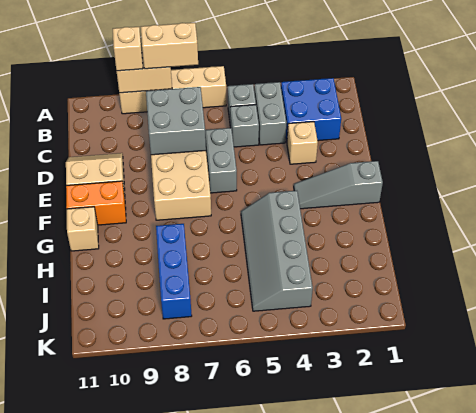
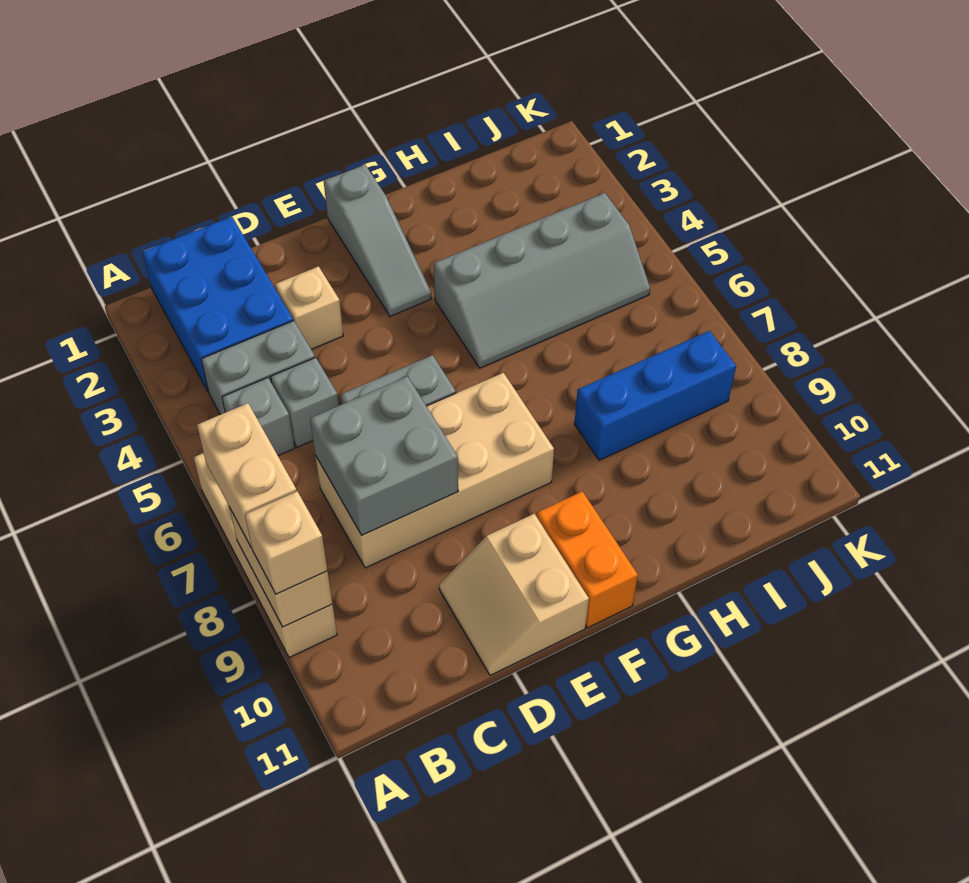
blue brick B2:C3 level 1 -> blue brick B1:C3 level 1
tan brick G11 level 1 -> none

